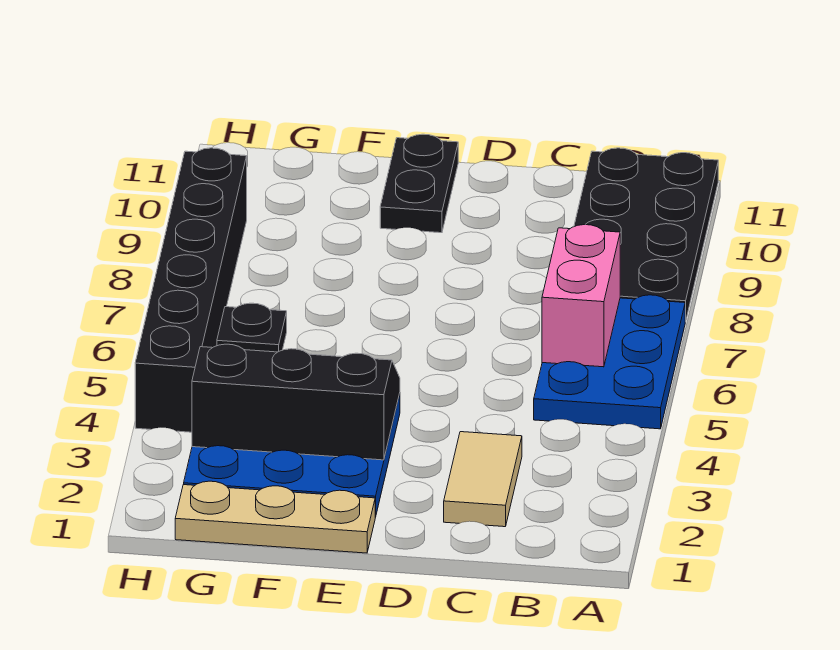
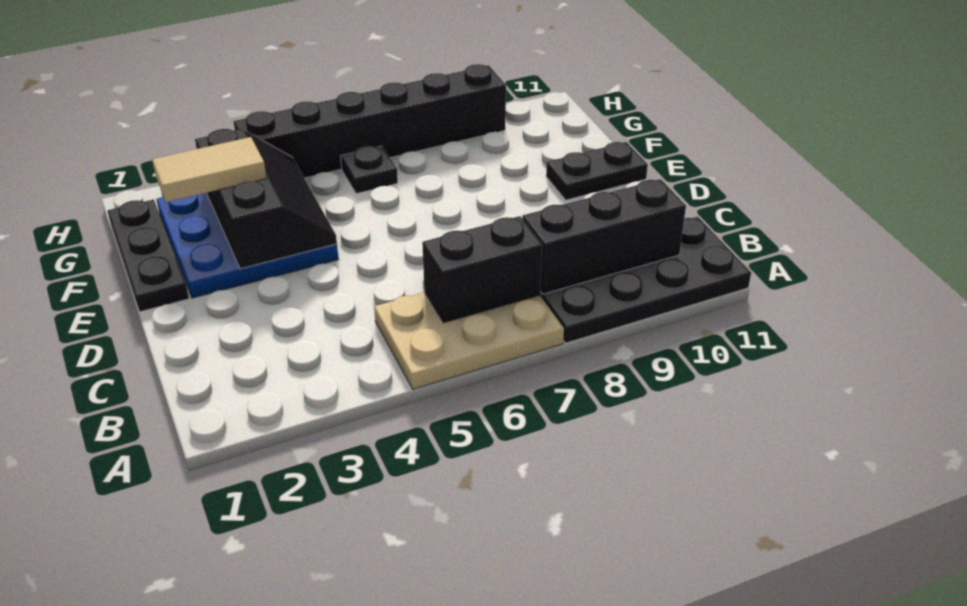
blue plate A5:B7 level 1 -> tan plate A5:B7 level 1
pink brick B6:B7 level 2 -> black brick B6:B7 level 2
none -> black brick B8:B10 level 2
tan tile C2:C3 level 1 -> tan tile F2:F3 level 3
tan plate E1:G1 level 1 -> black plate E1:G1 level 1

